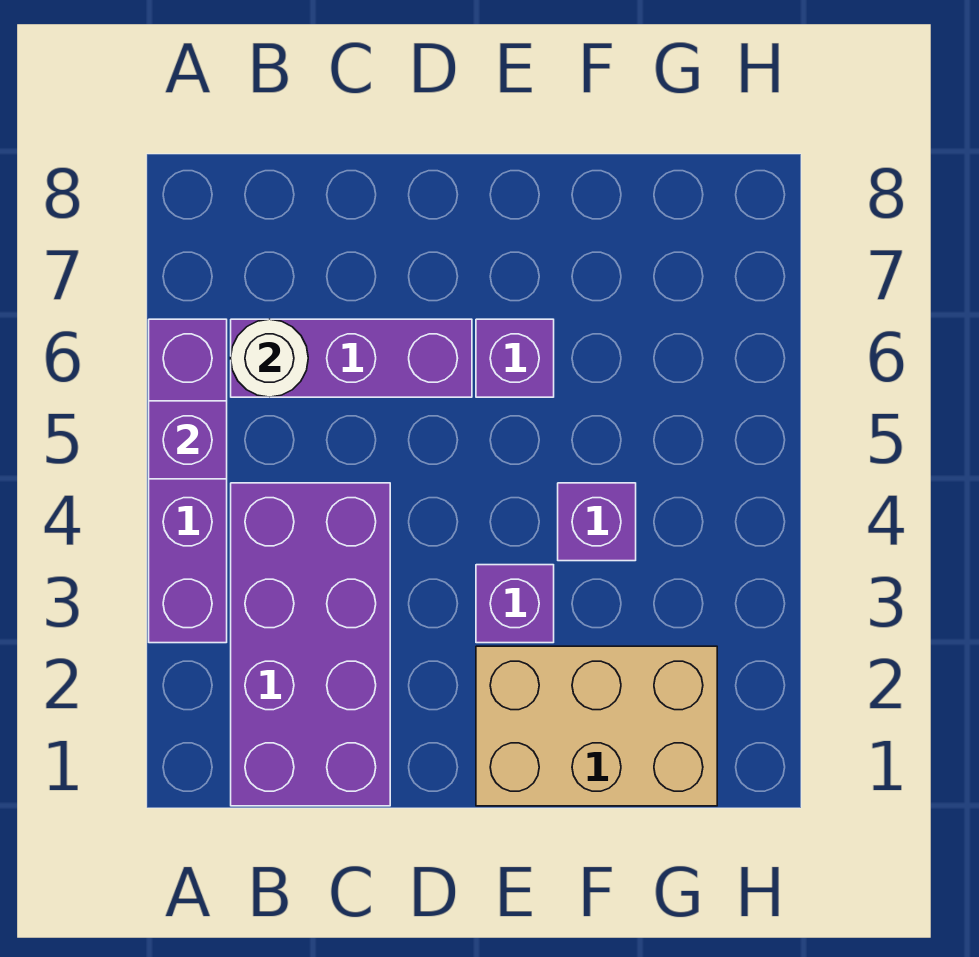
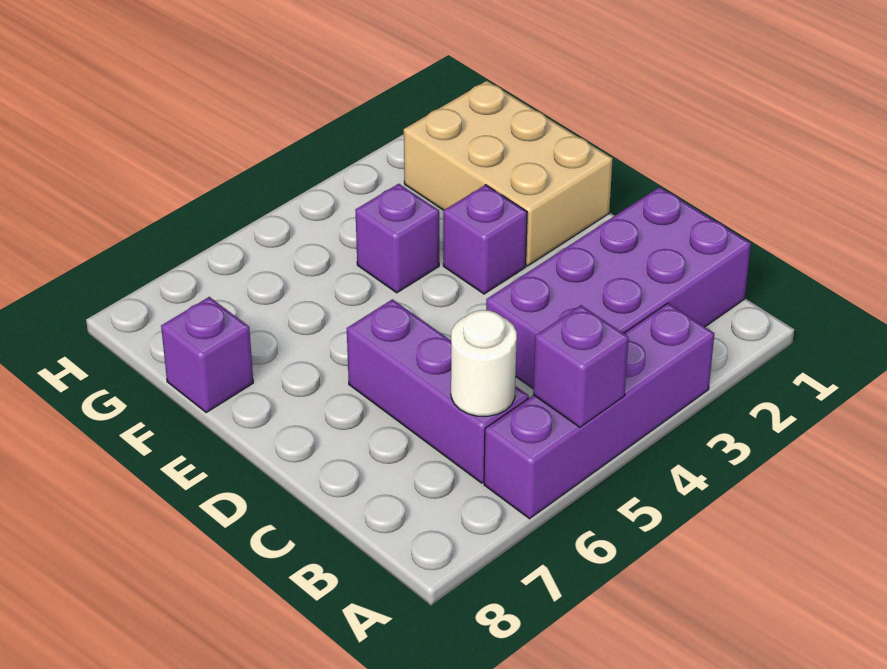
purple brick E6 level 1 -> purple brick F8 level 1

